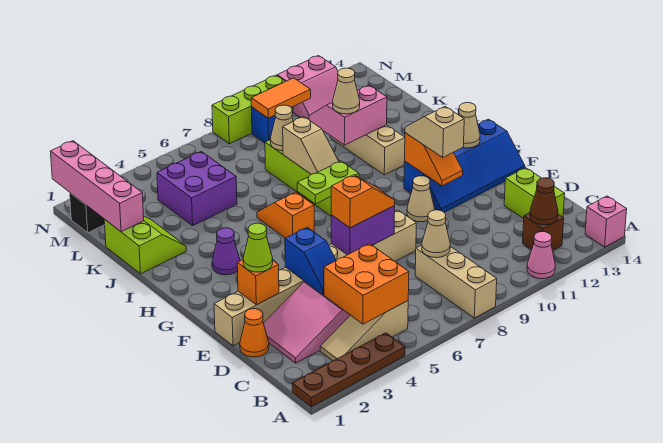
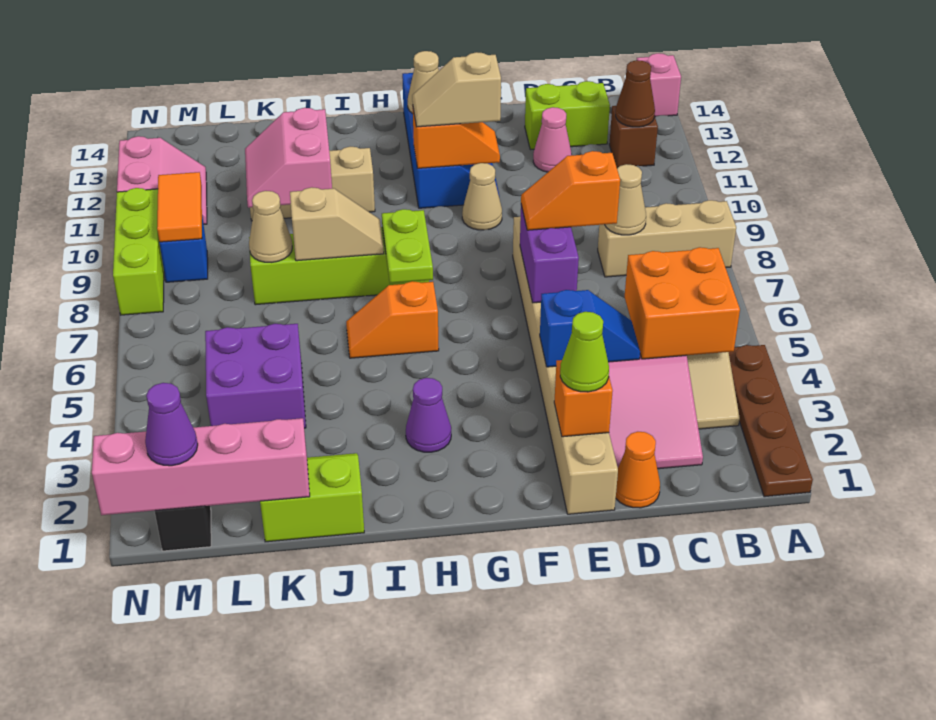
pink cone A11 level 1 -> pink cone D12 level 1
orange slope E6:E7 level 3 top 6 -> orange slope D7:E7 level 3 top D
tan cone J10 level 3 -> none
none -> purple cone M1 level 3

